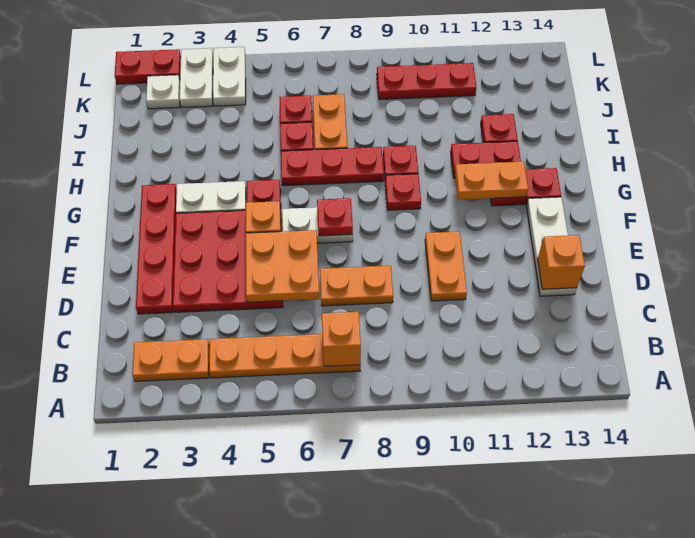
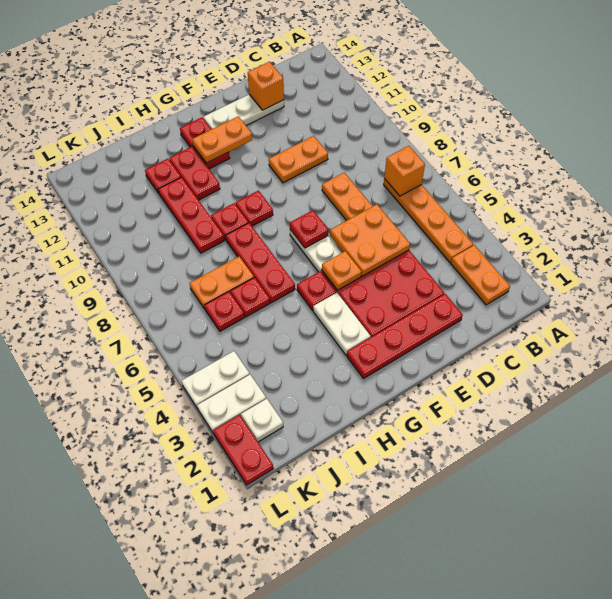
orange plate G11:G12 level 2 -> orange plate F12:G12 level 2
red plate K9:K11 level 1 -> red plate I9:I11 level 1

